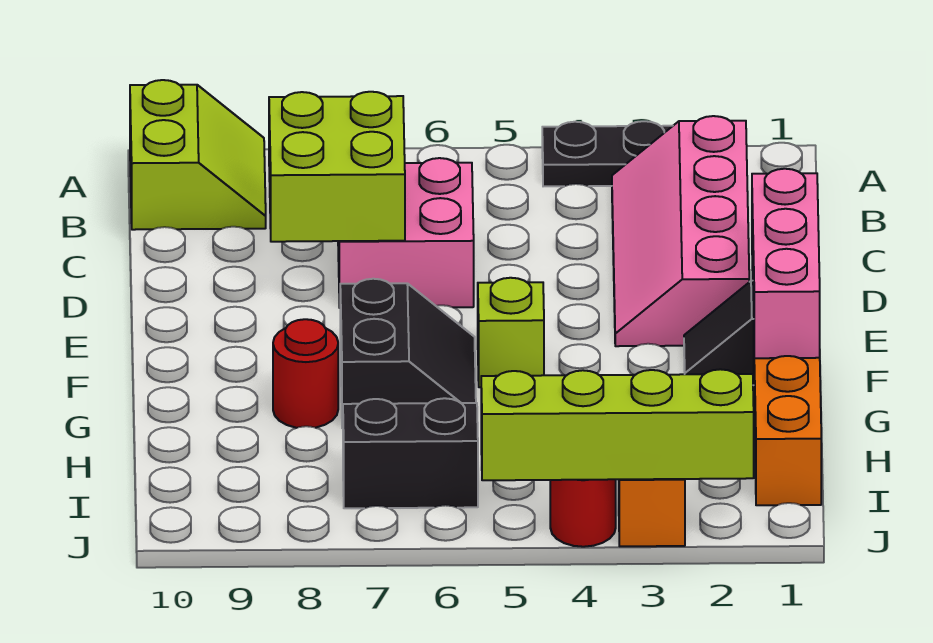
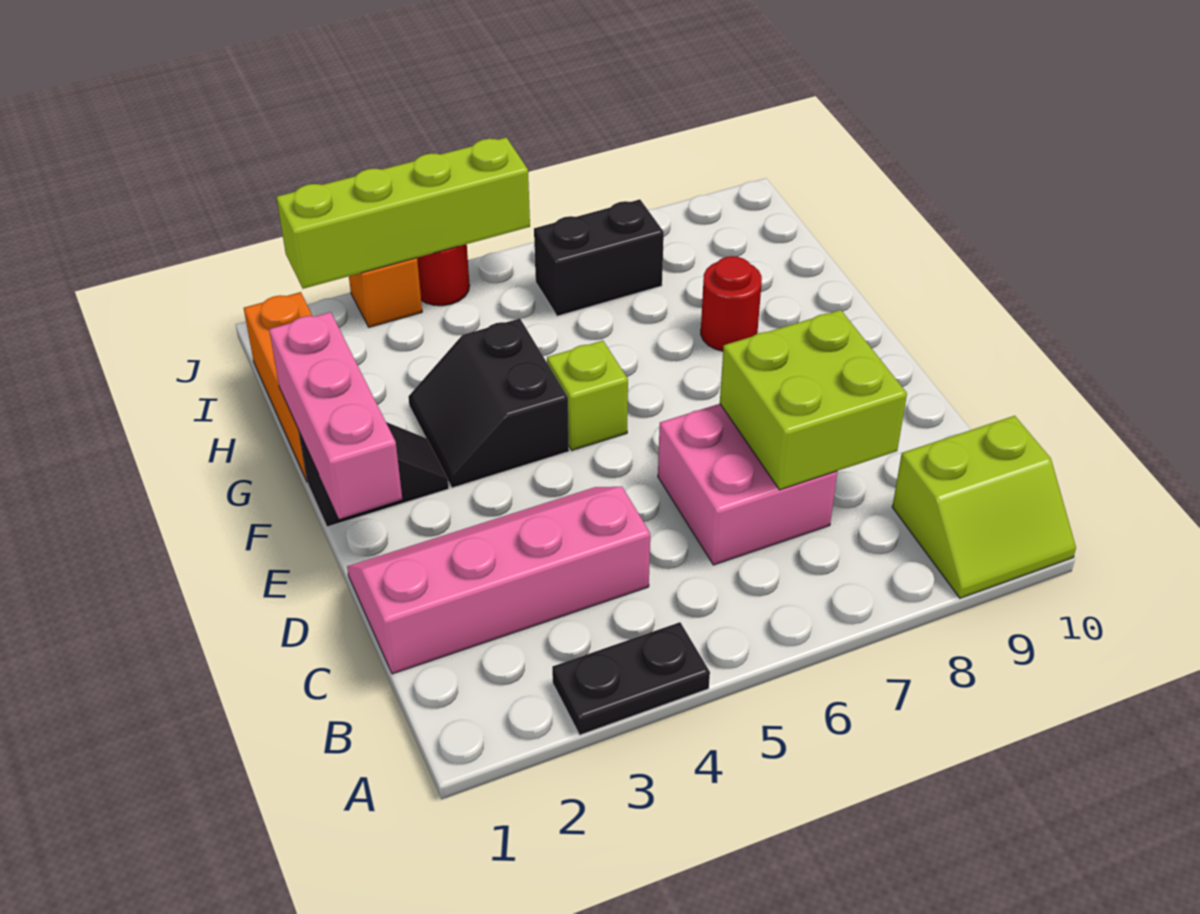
lime slope A9:B10 level 1 top 10 -> lime slope A9:B10 level 1 top B
pink slope B2:E3 level 1 top 2 -> pink slope C1:D4 level 1 top C
black slope F6:G7 level 1 top 7 -> black slope F3:G4 level 1 top 4

